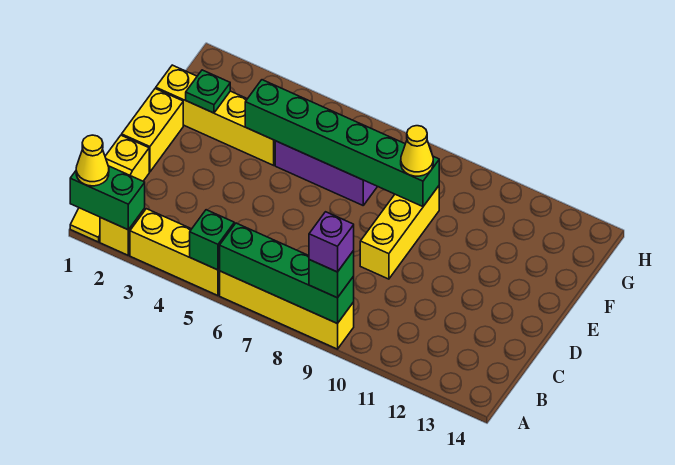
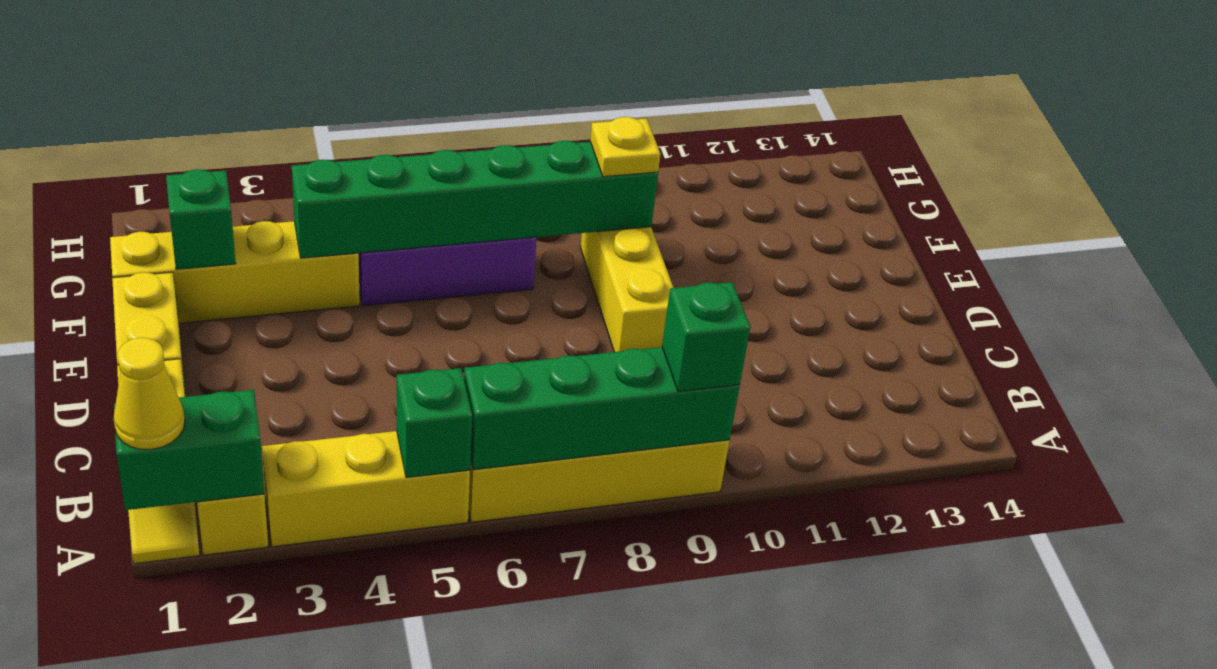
purple brick A9 level 4 -> none
green plate F2 level 2 -> green brick F2 level 2
yellow cone F9 level 3 -> yellow plate F9 level 3

